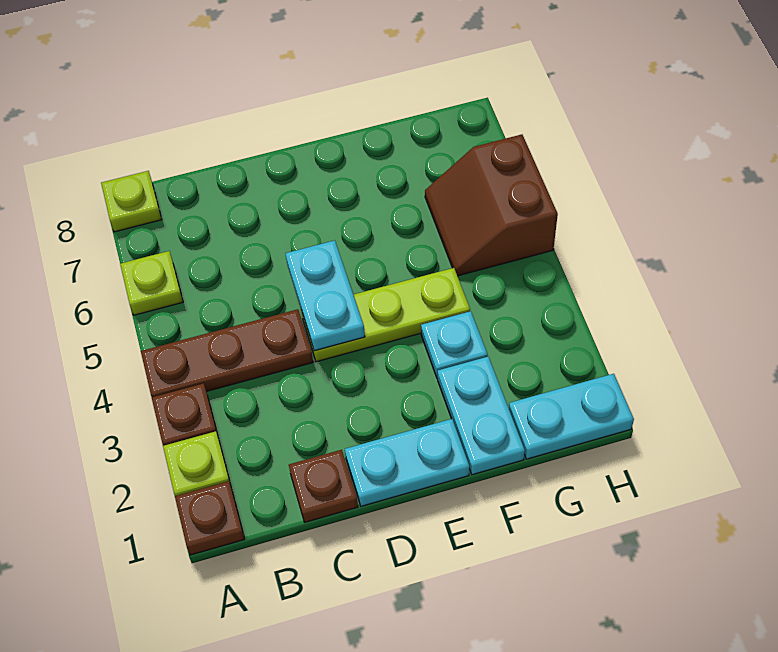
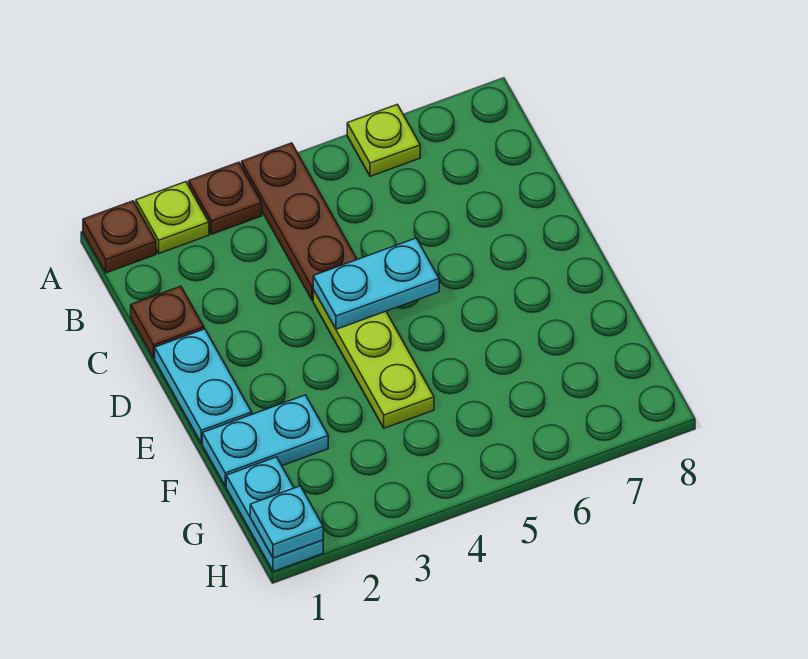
lime plate A8 level 1 -> none
cyan plate F3 level 1 -> cyan plate H1 level 2
brown slope G5:H6 level 1 top H -> none

